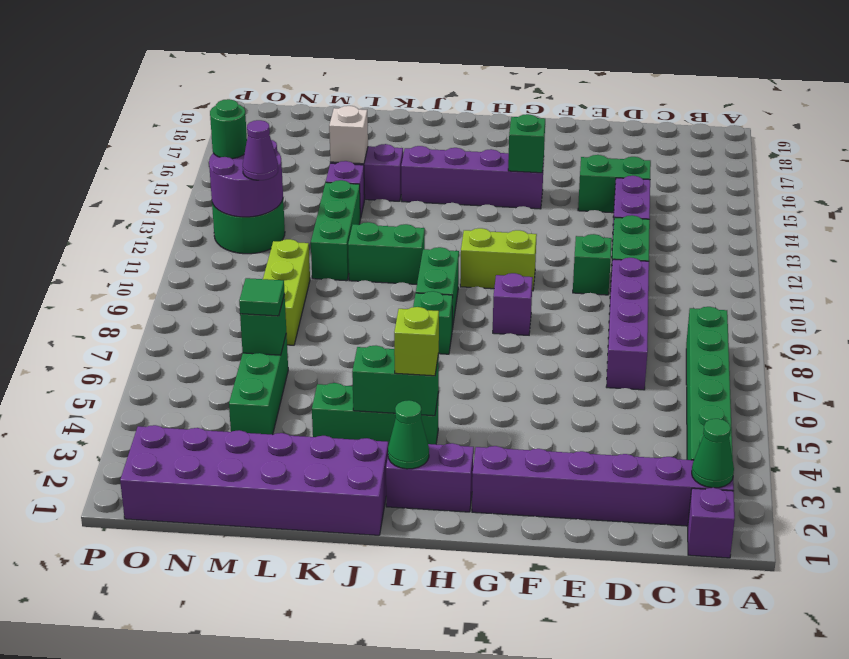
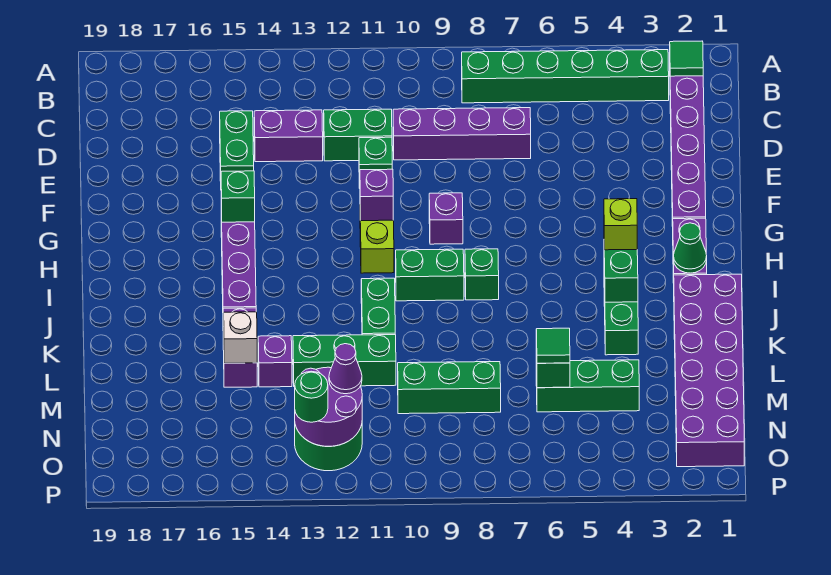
purple brick B1 level 1 -> purple brick G11 level 2
green cone B2 level 2 -> green tile B2 level 2
lime brick M8:M10 level 1 -> green brick M8:M10 level 1

